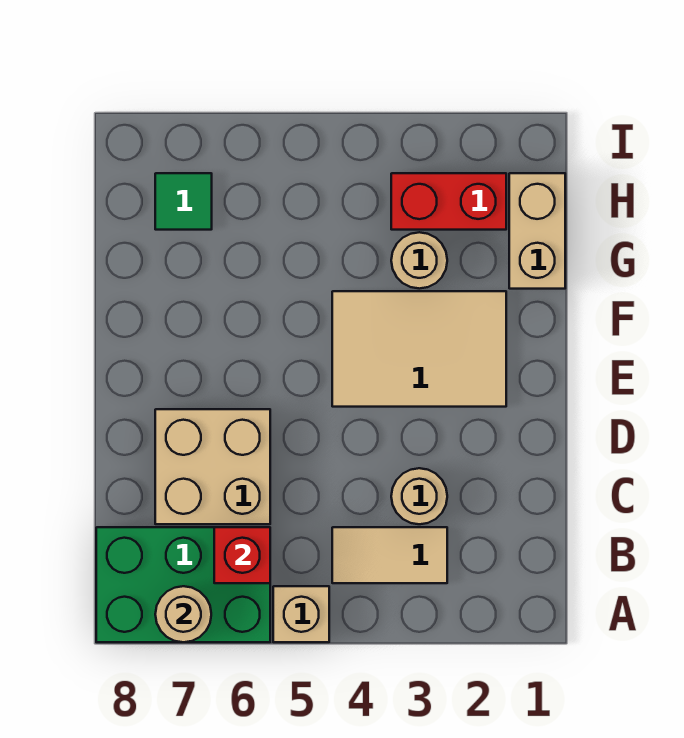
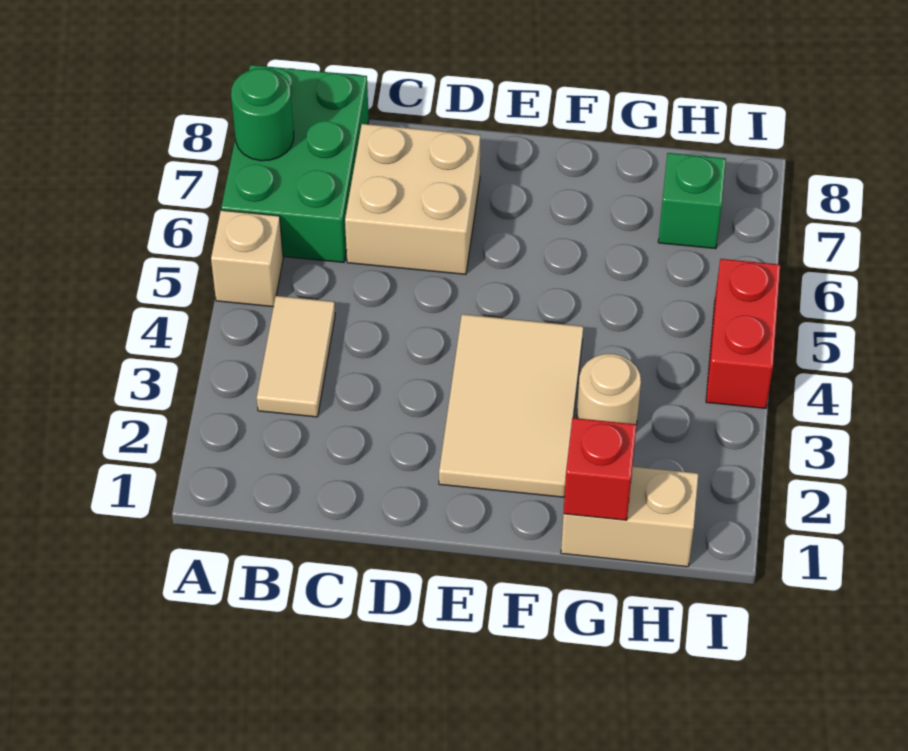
tan round brick A7 level 2 -> green round brick A7 level 2
red brick B6 level 2 -> red brick G1 level 2
tan round brick C3 level 1 -> none
red brick H2:H3 level 1 -> red brick I4:I5 level 1
green tile H7 level 1 -> green brick H7 level 1

